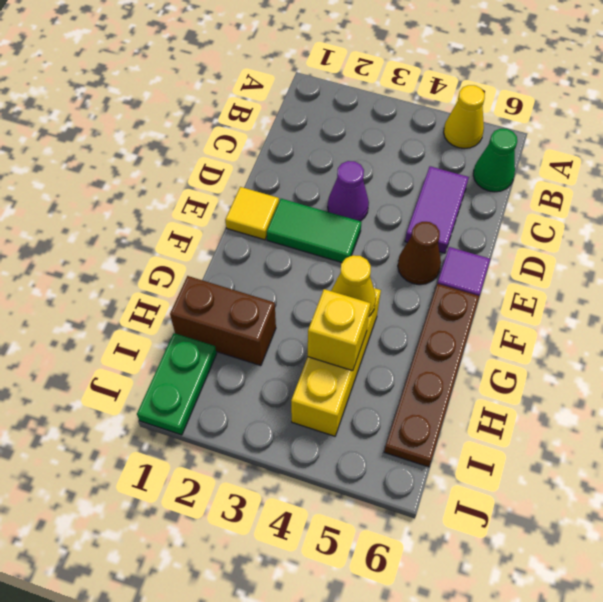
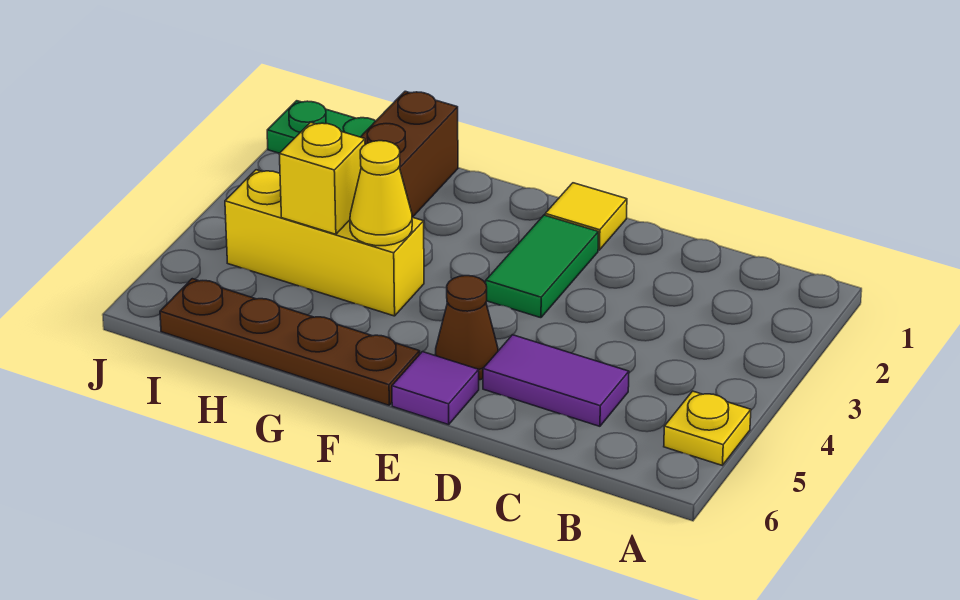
yellow cone A5 level 1 -> yellow plate A5 level 1
green cone B6 level 1 -> none
purple cone D3 level 1 -> none

